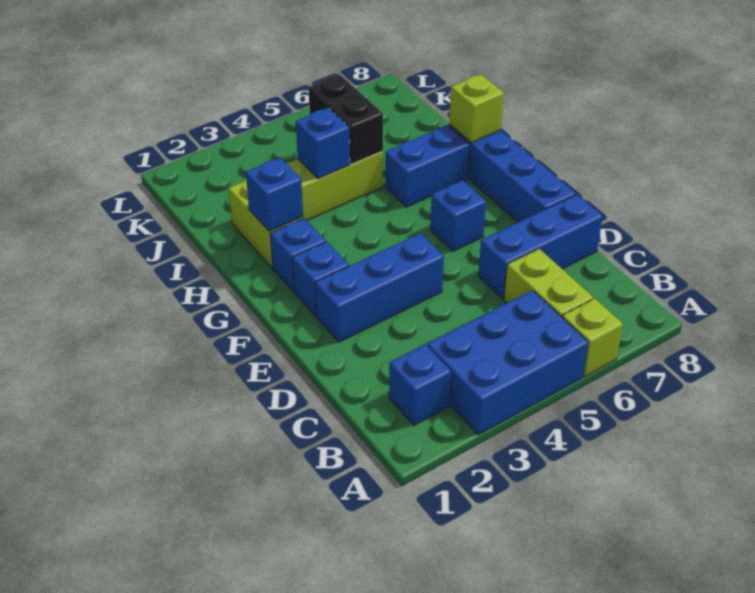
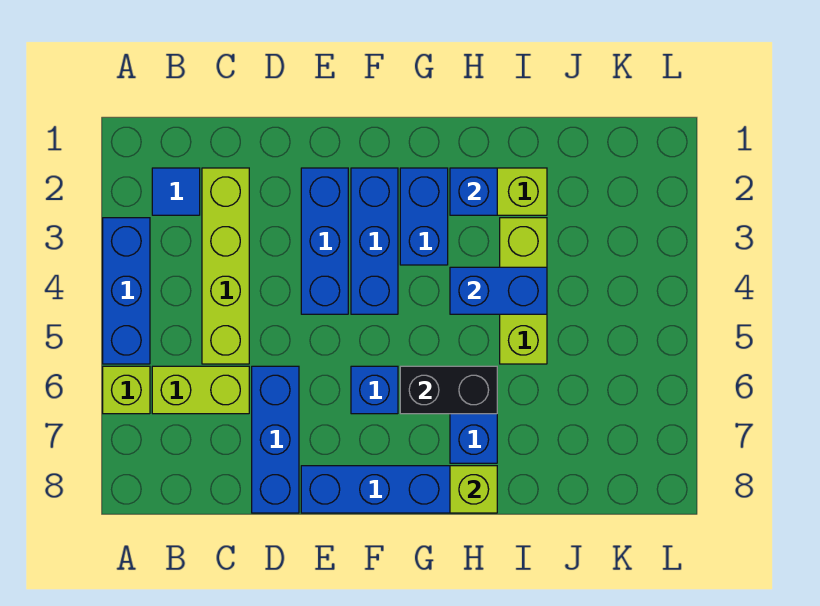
blue brick A3:B5 level 1 -> blue brick A3:A5 level 1
blue brick B2 level 1 -> blue tile B2 level 1
none -> lime brick C2:C5 level 1
blue brick F2 level 1 -> blue brick F2:F4 level 1
blue brick G2 level 1 -> blue brick G2:G3 level 1
blue brick I4 level 2 -> blue brick H4:I4 level 2
black brick I5:J5 level 2 -> black brick G6:H6 level 2

